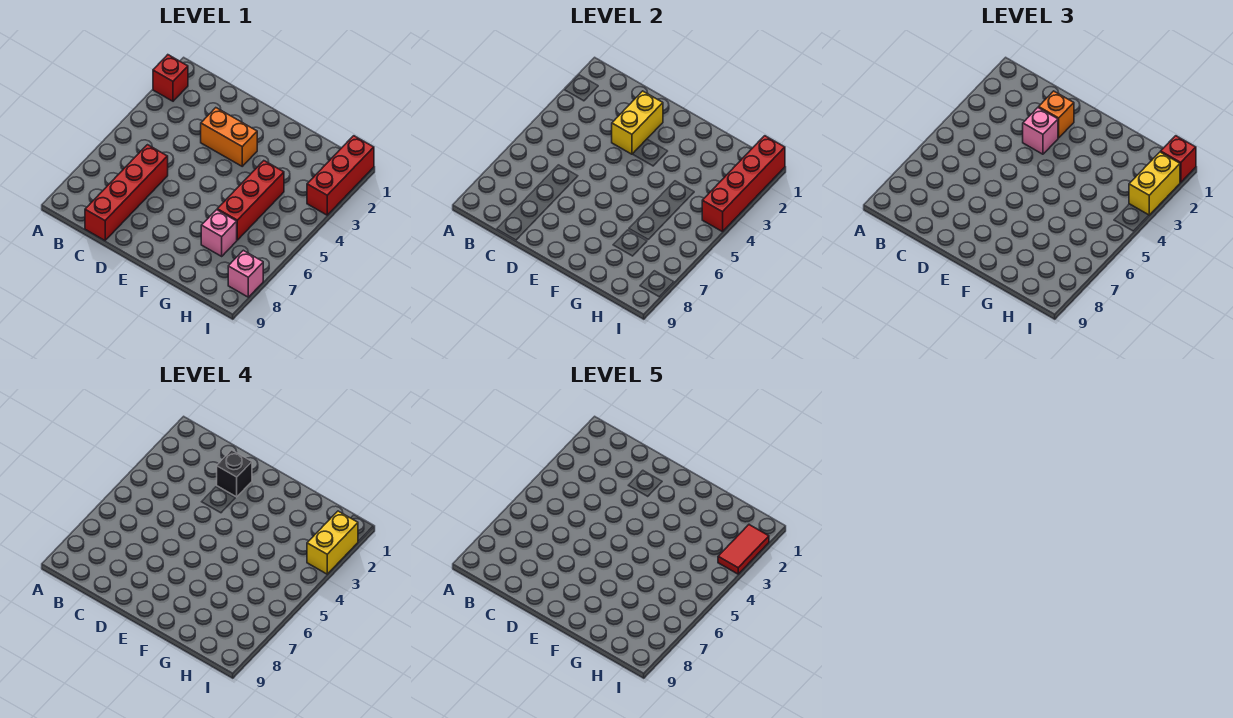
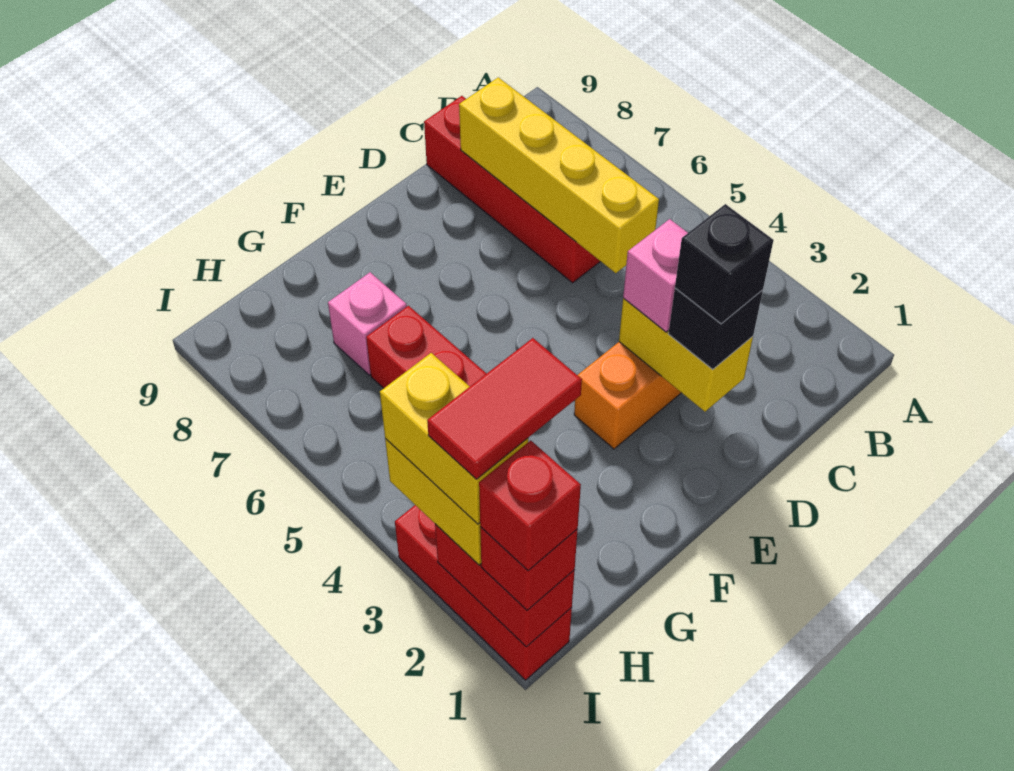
red brick A2 level 1 -> red brick I1 level 4
none -> yellow brick C5:C8 level 2
orange brick D2 level 3 -> black brick D2 level 3
red brick I1:I4 level 2 -> red brick I1:I2 level 2
red tile I2:I3 level 5 -> red tile H2:I2 level 5
pink brick I8 level 1 -> none

